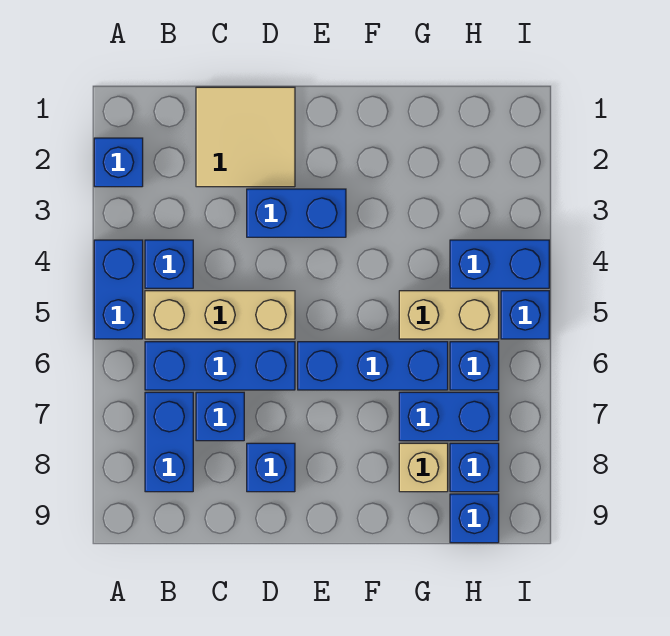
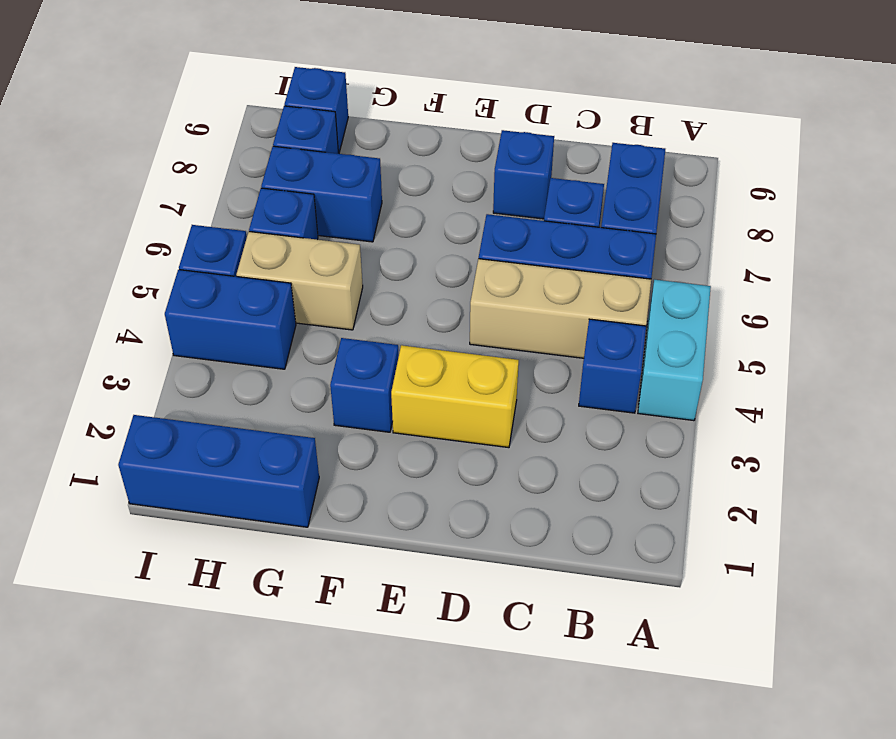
blue brick A2 level 1 -> blue brick F3 level 1
blue brick A4:A5 level 1 -> cyan brick A4:A5 level 1
tan tile C1:D2 level 1 -> none
blue brick D3:E3 level 1 -> yellow brick D3:E3 level 1
blue brick E6:G6 level 1 -> blue brick G1:I1 level 1
tan brick G8 level 1 -> none

